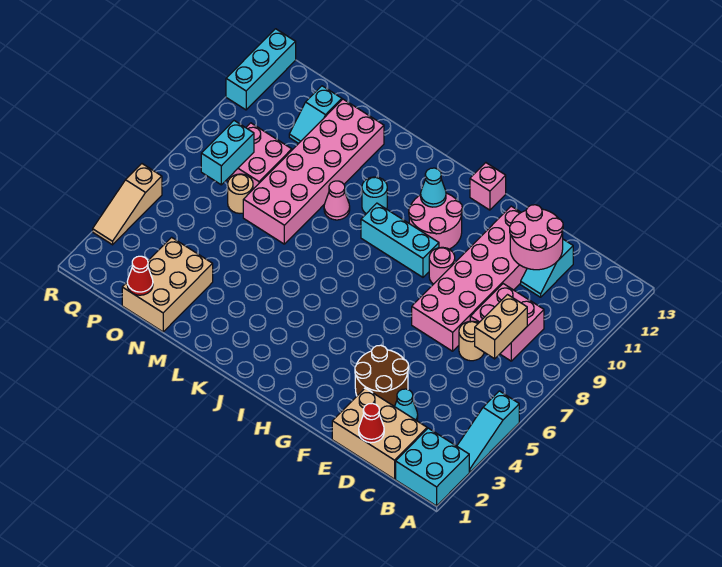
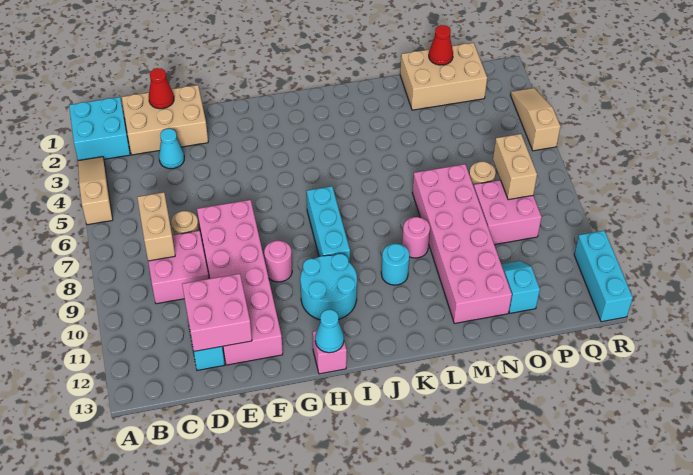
cyan slope A3:A5 level 1 top 5 -> tan slope A3:A5 level 1 top 5
pink round brick D11:E12 level 2 -> pink brick D11:E12 level 2
brown round brick E3:F4 level 1 -> none
cyan brick H9:J9 level 1 -> cyan brick I7:I9 level 1
pink round brick H10:I11 level 1 -> cyan round brick H10:I11 level 1
cyan cone I11 level 2 -> cyan cone H13 level 2
pink cone L9 level 1 -> pink round brick L9 level 1
tan brick N1:O3 level 1 -> tan brick N1:P2 level 1
cyan brick P7:P8 level 2 -> tan brick P7:P8 level 2

